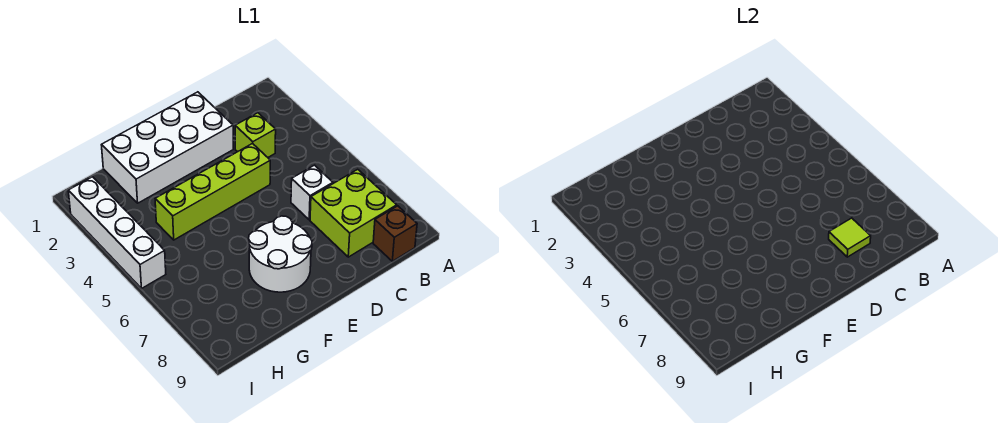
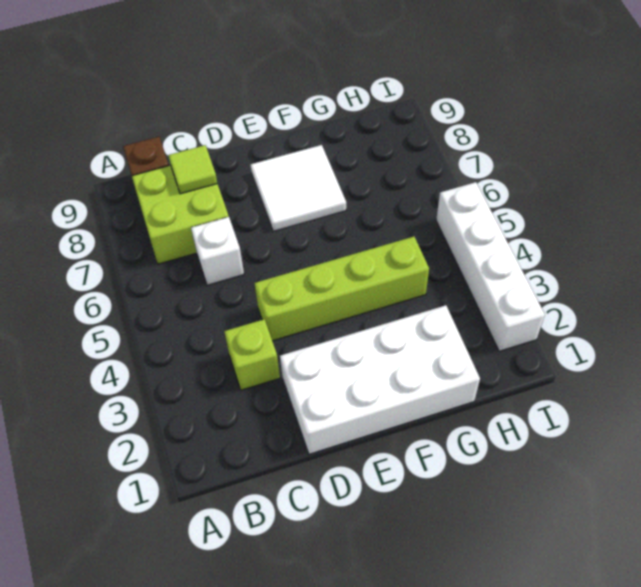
white round brick E7:F8 level 1 -> white tile E7:F8 level 1

